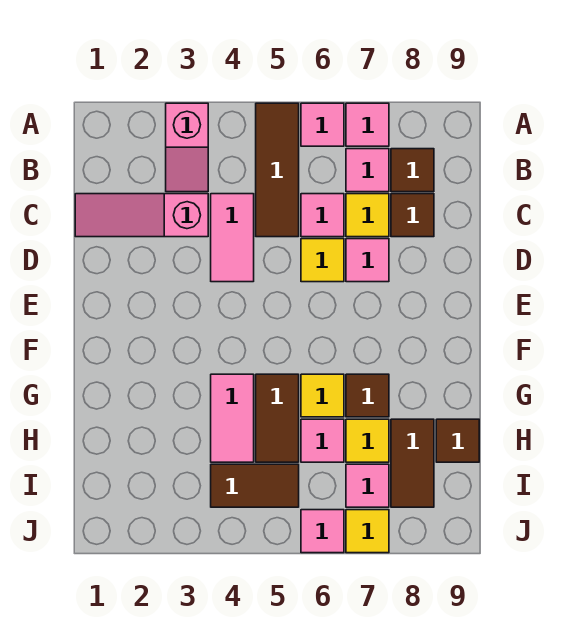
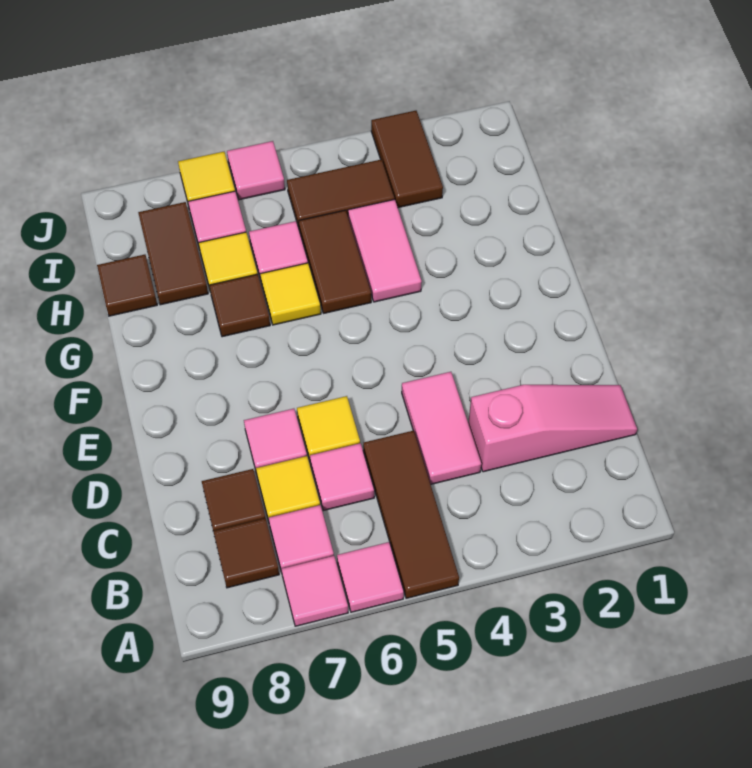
pink slope A3:B3 level 1 top A -> none
none -> brown tile I3:J3 level 1

